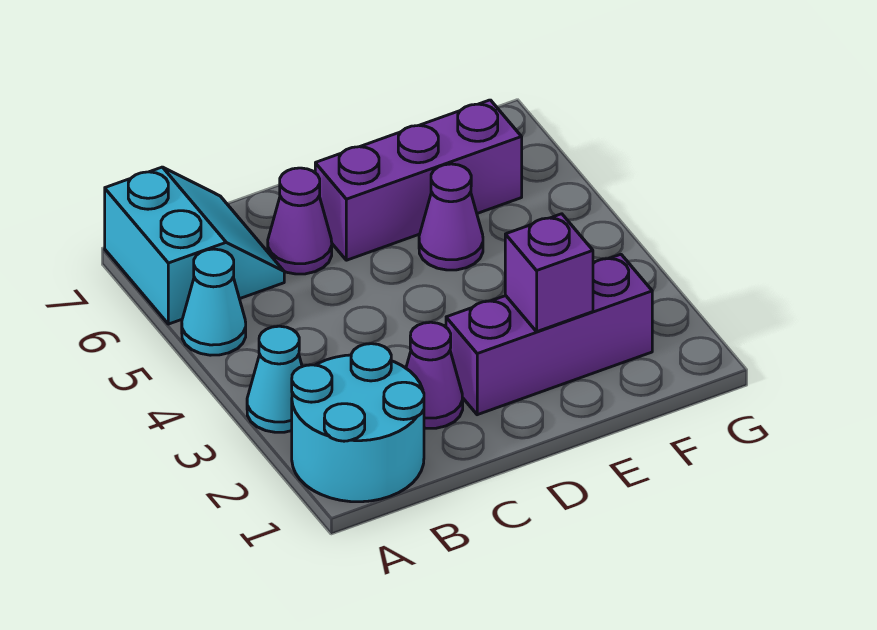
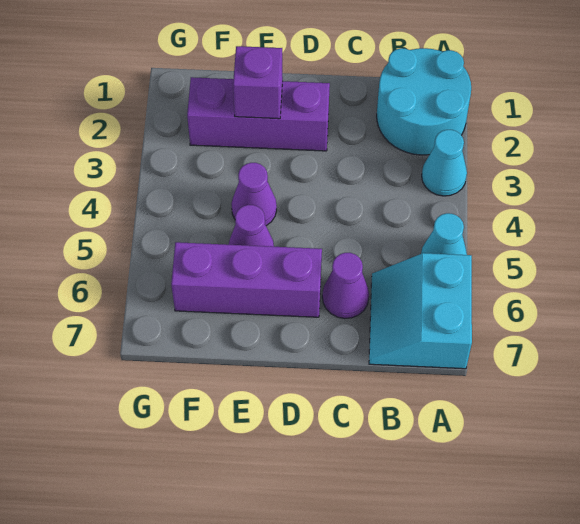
purple cone C2 level 1 -> purple cone E4 level 1

